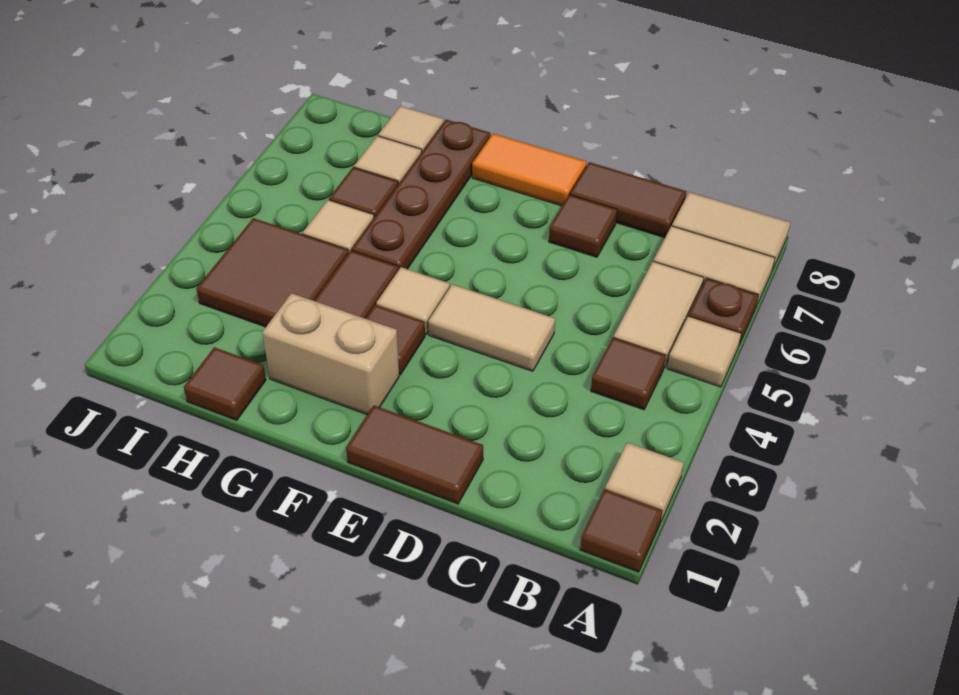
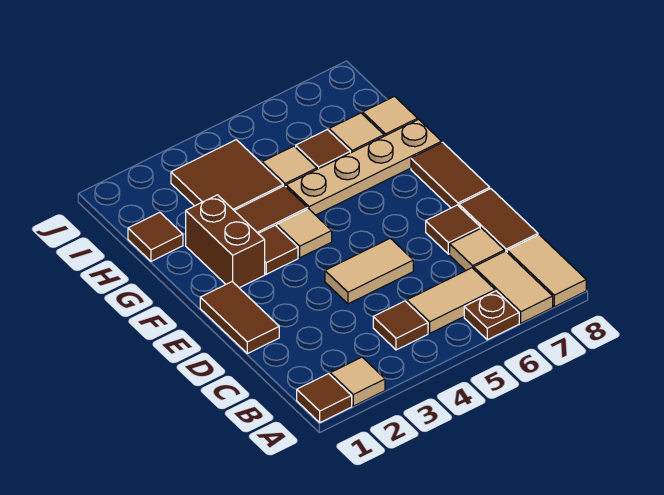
tan tile A5 level 1 -> tan tile C7 level 1
tan tile D4:E4 level 1 -> tan tile D4:D5 level 1
orange tile E8:F8 level 1 -> brown tile E8:F8 level 1
tan brick F2:G2 level 1 -> brown brick F2:G2 level 1
brown plate G5:G8 level 1 -> tan plate G5:G8 level 1

